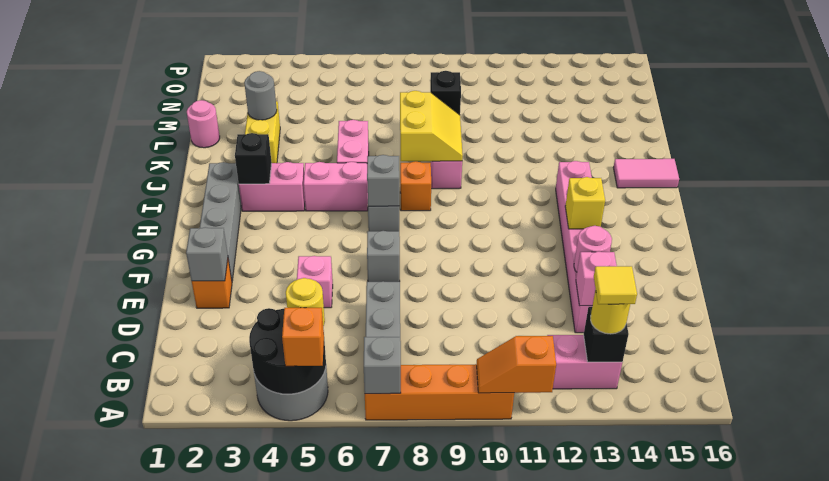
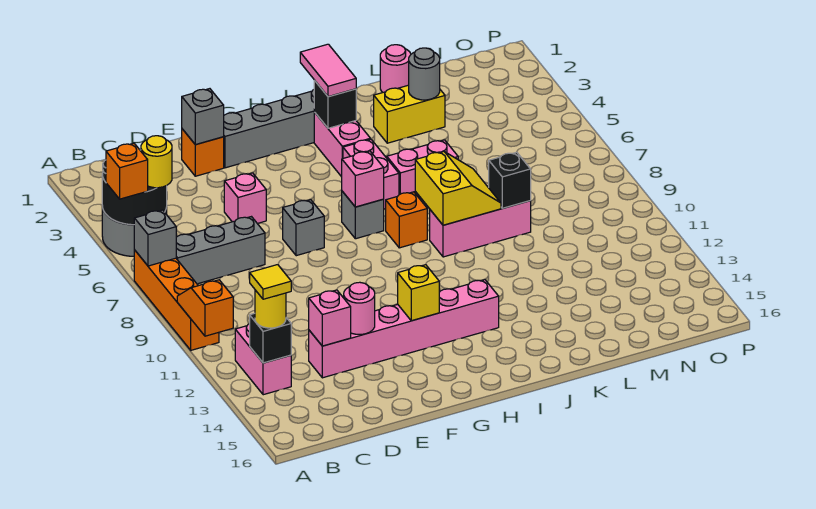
grey brick H7 level 2 -> pink brick H7 level 2
yellow slope J8:K9 level 2 top 8 -> yellow slope J8:K9 level 2 top J
pink tile J15:J16 level 1 -> pink tile I2:I3 level 3

